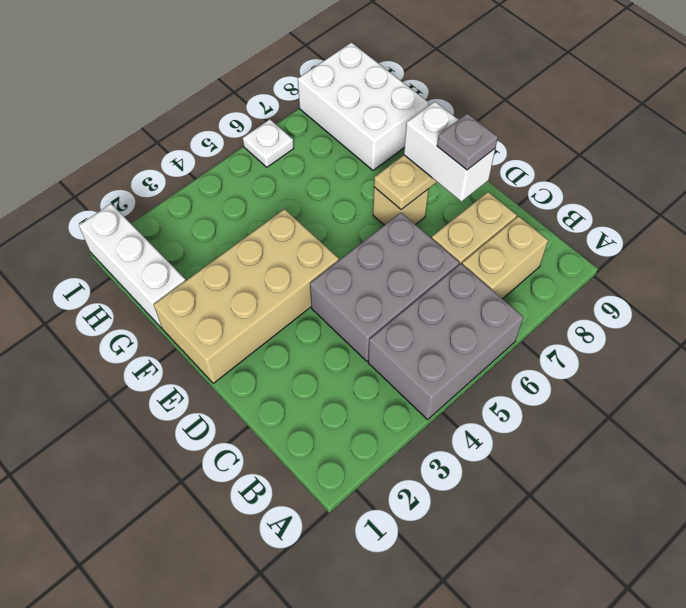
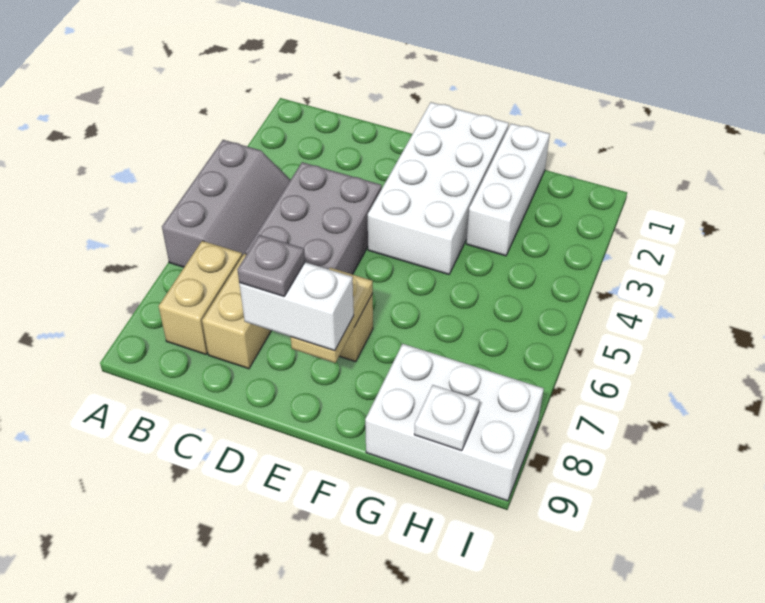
grey brick A4:B6 level 1 -> grey slope A4:B6 level 1 top A
tan brick E1:F4 level 1 -> white brick E1:F4 level 1
white brick G1:I1 level 1 -> white brick G1:G3 level 1
white plate I6 level 1 -> white plate H9 level 2

